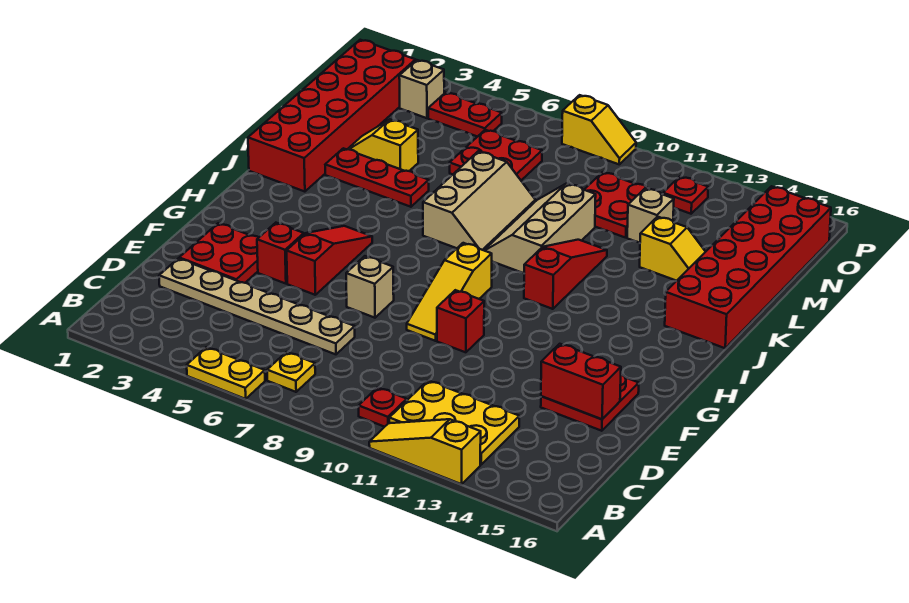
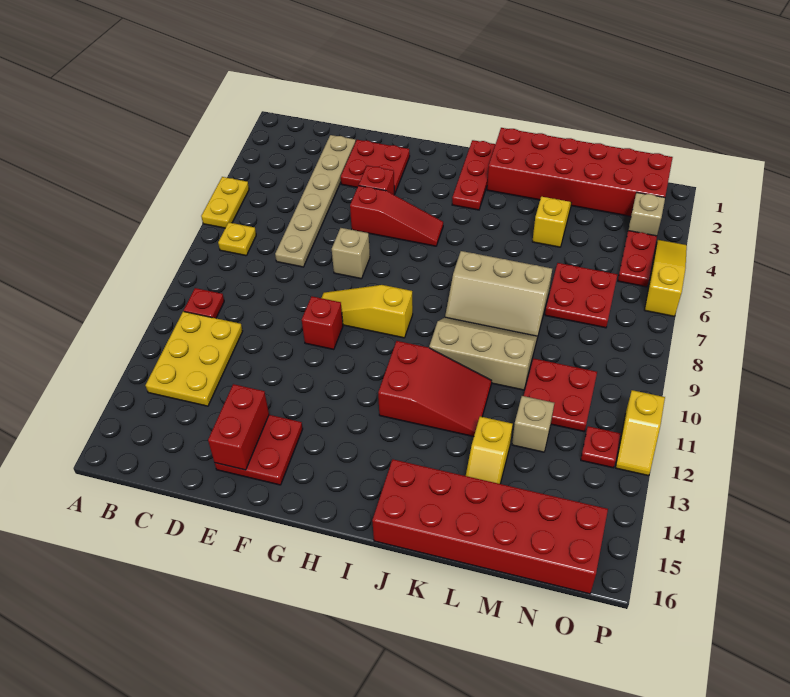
yellow slope A11:A13 level 1 top 13 -> yellow slope P4:P6 level 1 top 6
red slope I11:K11 level 1 top I -> red slope I11:K12 level 1 top I
red plate K3:K5 level 1 -> red plate I1:I3 level 1
yellow slope P8:P9 level 1 top 8 -> yellow slope P11:P12 level 1 top 11

